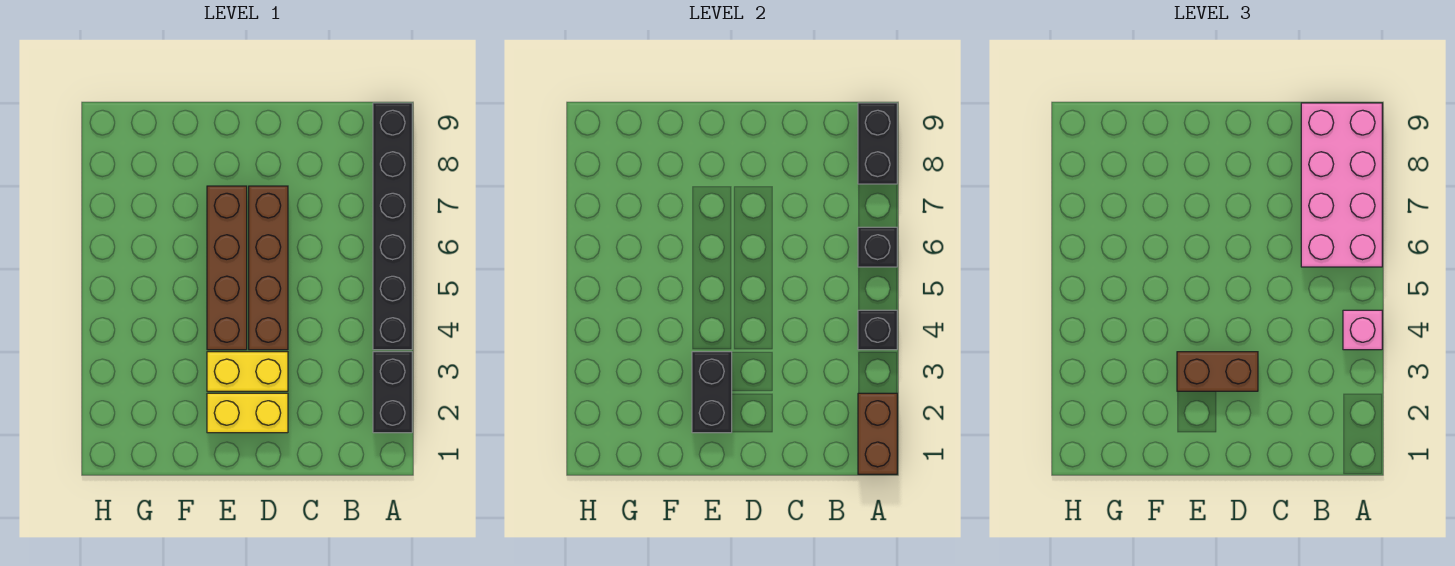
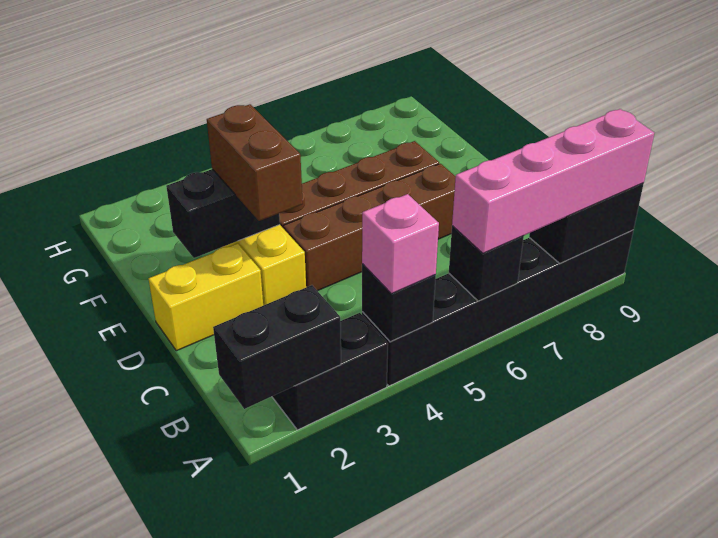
brown brick A1:A2 level 2 -> black brick A1:A2 level 2
pink brick A6:B9 level 3 -> pink brick A6:A9 level 3
yellow brick D2:E2 level 1 -> yellow brick D1:D2 level 1

